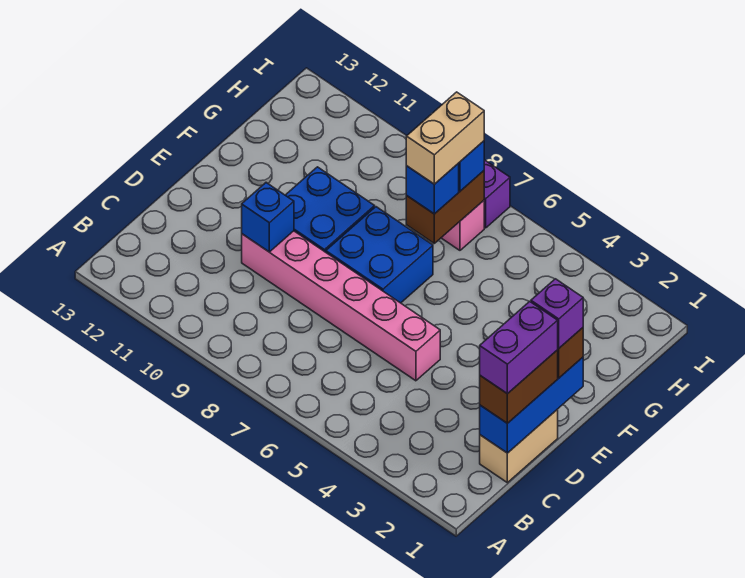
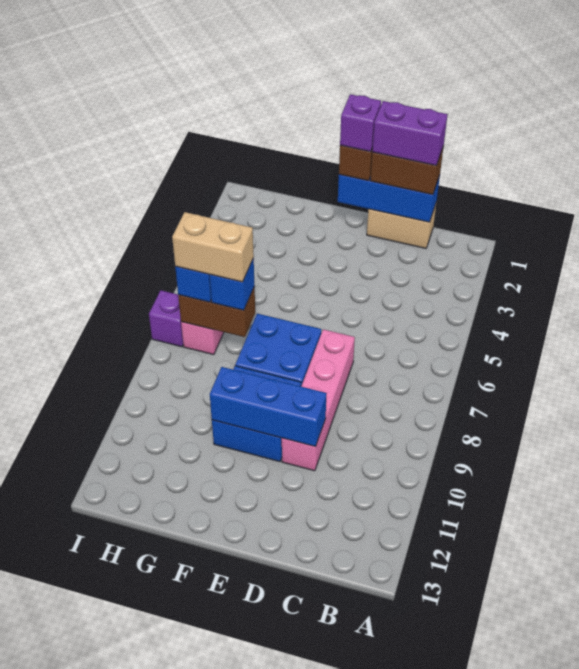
pink brick D5:D10 level 1 -> pink brick D7:D10 level 1
blue brick D10 level 2 -> blue brick D10:F10 level 2

